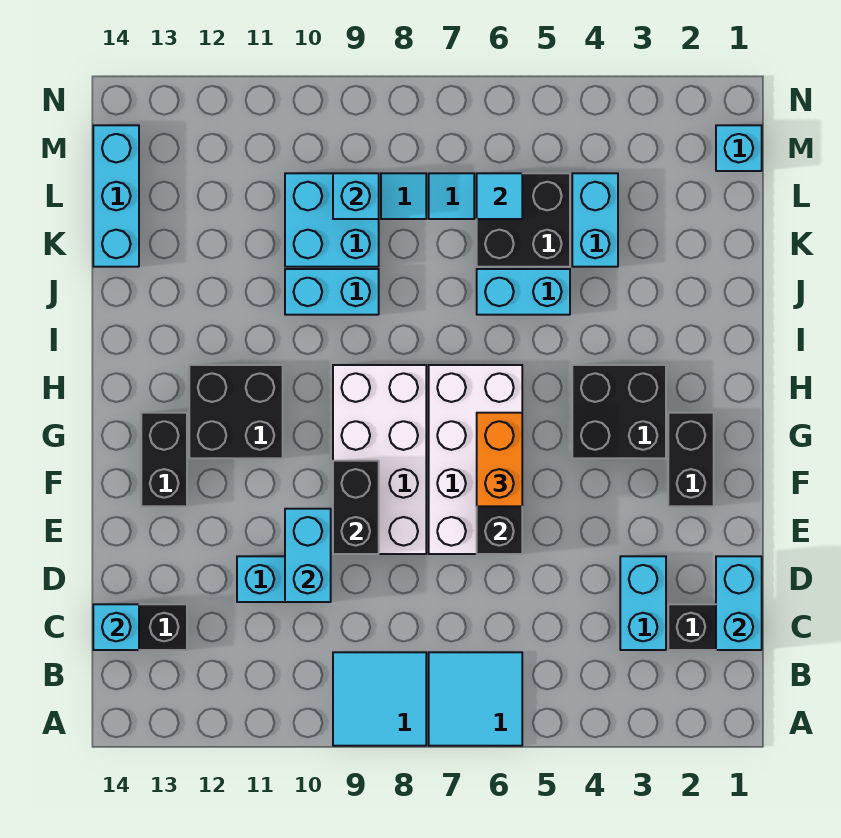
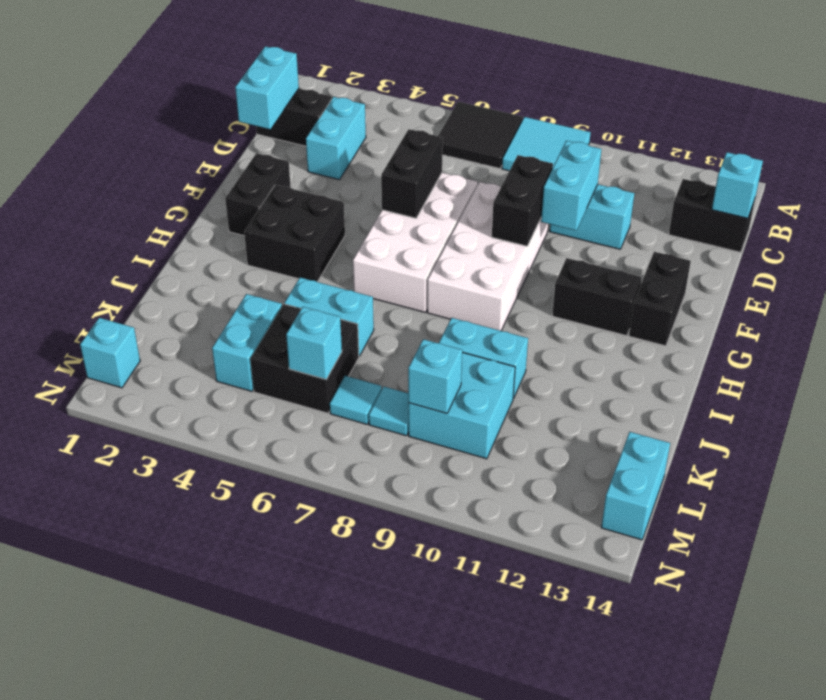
cyan tile A6:B7 level 1 -> black tile A6:B7 level 1
orange brick F6:G6 level 3 -> none
black brick G11:H12 level 1 -> black brick G11:G12 level 1
cyan brick K14:M14 level 1 -> cyan brick L14:M14 level 1
cyan tile L6 level 2 -> cyan brick L6 level 2

